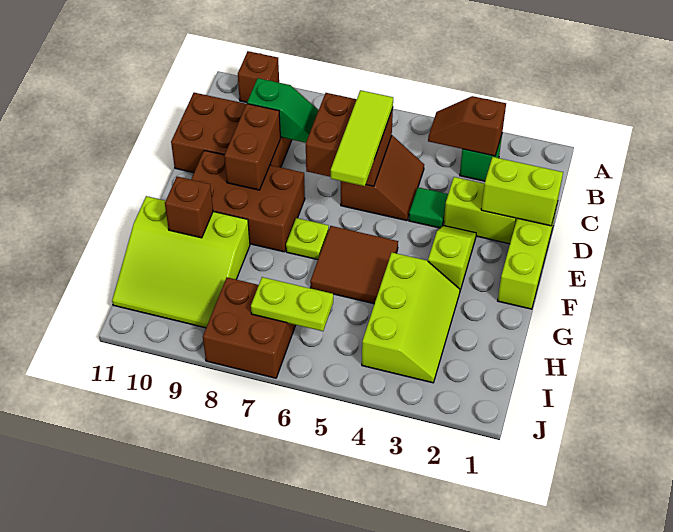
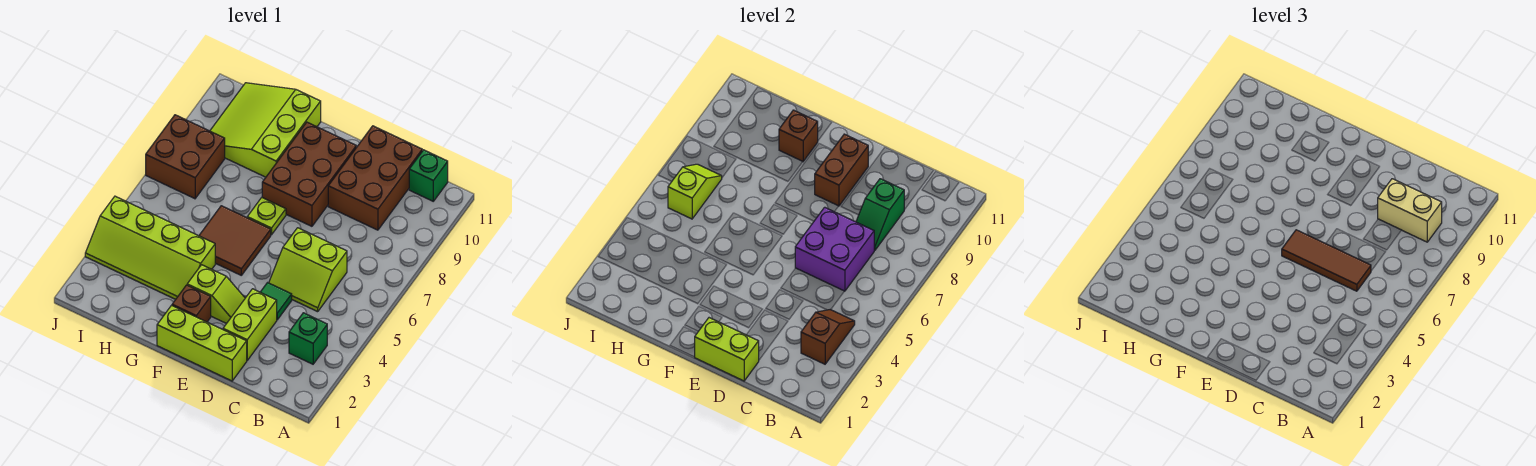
brown brick A10 level 1 -> brown brick F2 level 1
none -> tan brick B9:C9 level 3
none -> green brick B11 level 1
brown slope C5:D6 level 1 top 6 -> lime slope C5:D6 level 1 top 6
brown brick C6:D7 level 2 -> purple brick C6:D7 level 2
lime tile C6:E6 level 3 -> brown tile C6:E6 level 3
lime brick D1:D2 level 2 -> lime brick D1:E1 level 2
brown brick D9:E9 level 2 -> brown brick E9:E10 level 2
lime slope G3:I4 level 1 top 4 -> lime slope G3:J4 level 1 top 4
lime plate I6:I7 level 2 -> lime slope I6:I7 level 2 top 6

